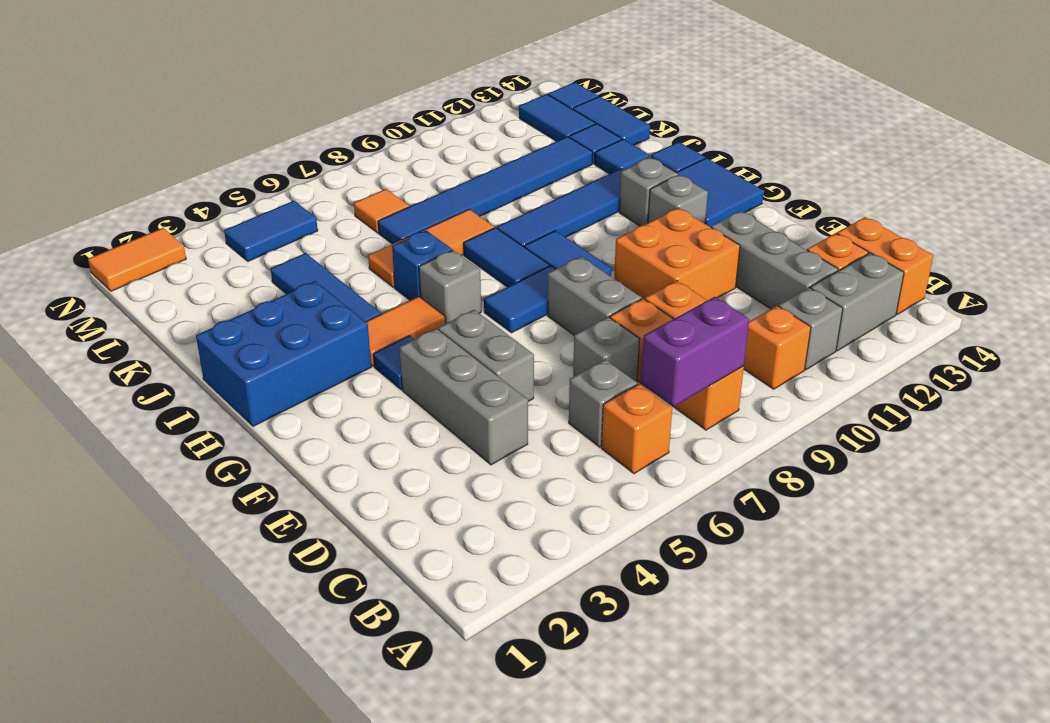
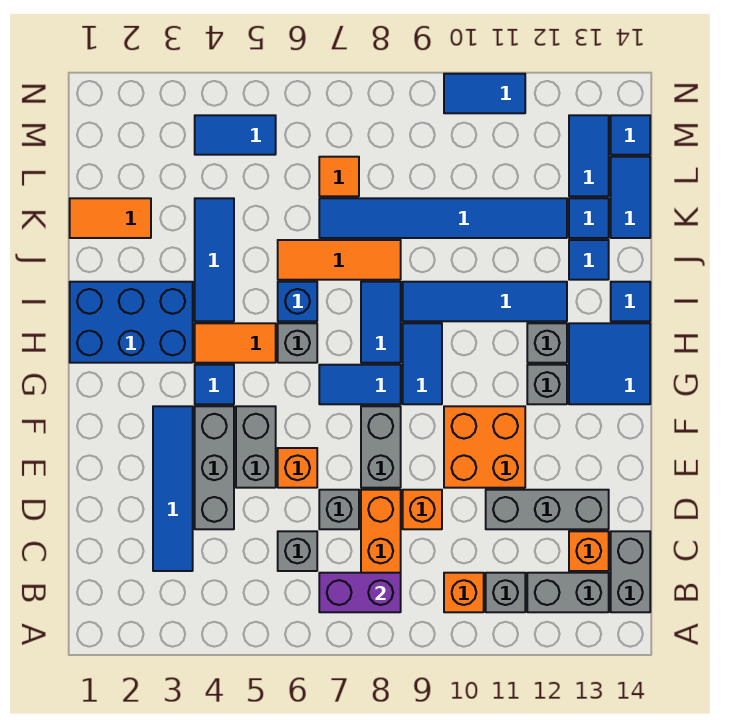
orange brick B6 level 1 -> orange brick E6 level 1
orange brick B14:C14 level 1 -> grey brick B14:C14 level 1
none -> blue tile C3:F3 level 1
grey brick C12:E12 level 1 -> grey brick D11:D13 level 1
orange tile N1:N2 level 1 -> orange tile K1:K2 level 1
none -> blue tile N10:N11 level 1

